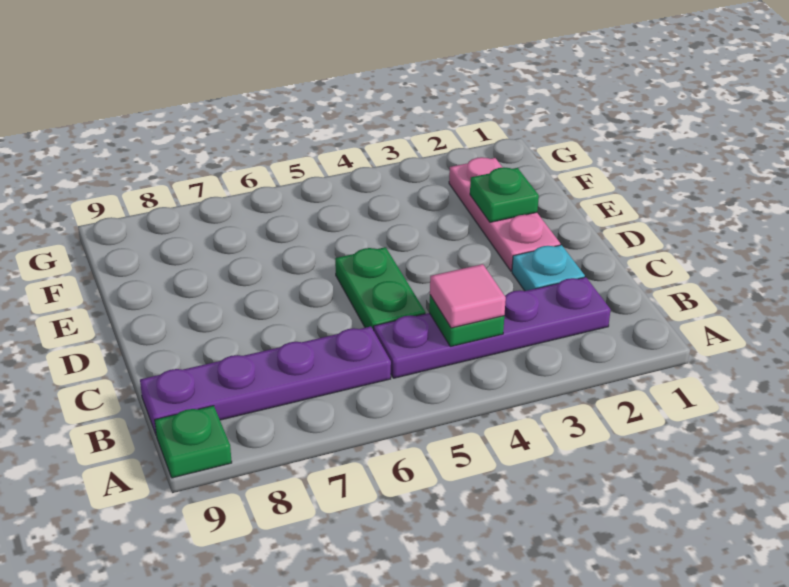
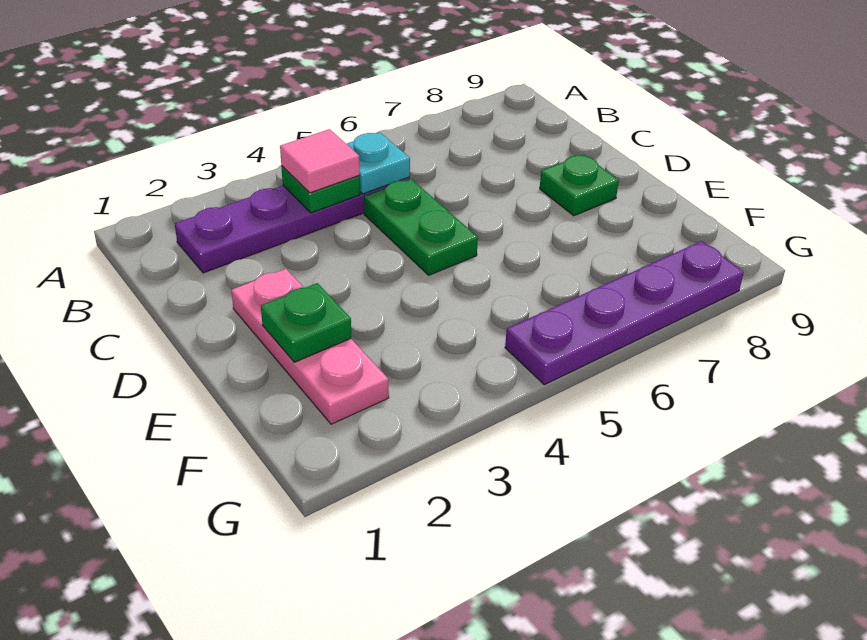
green plate A9 level 1 -> green plate D8 level 1
purple plate B6:B9 level 1 -> purple plate G5:G8 level 1
cyan plate C2 level 1 -> cyan plate B5 level 2

